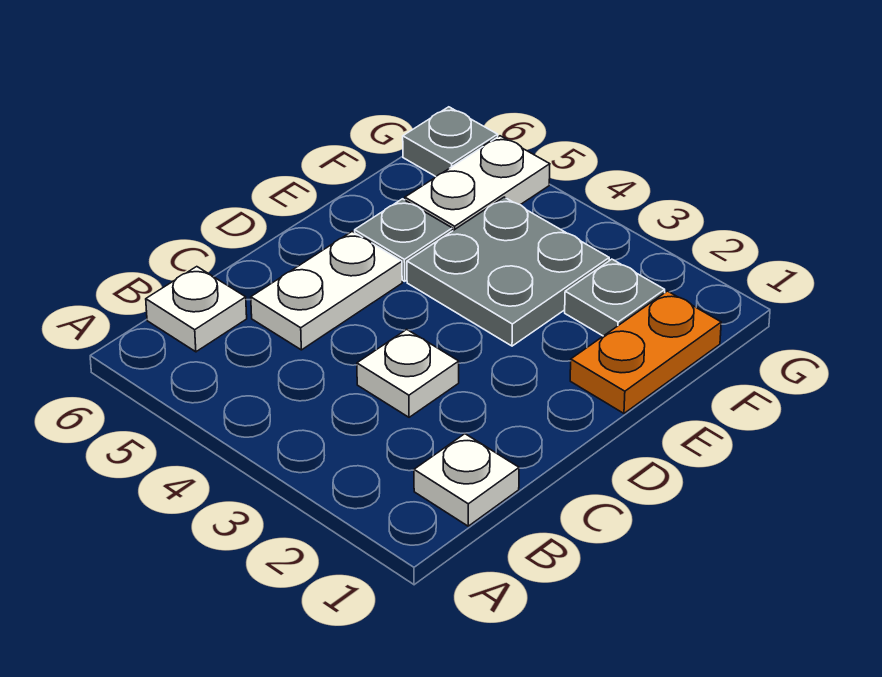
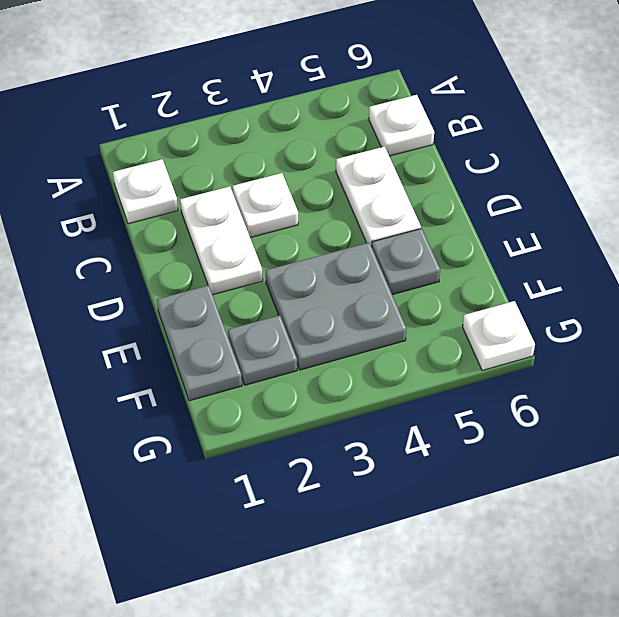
orange plate E1:F1 level 1 -> grey plate E1:F1 level 1
white plate F5:G5 level 1 -> white plate C2:D2 level 1
grey plate G6 level 1 -> white plate G6 level 1

